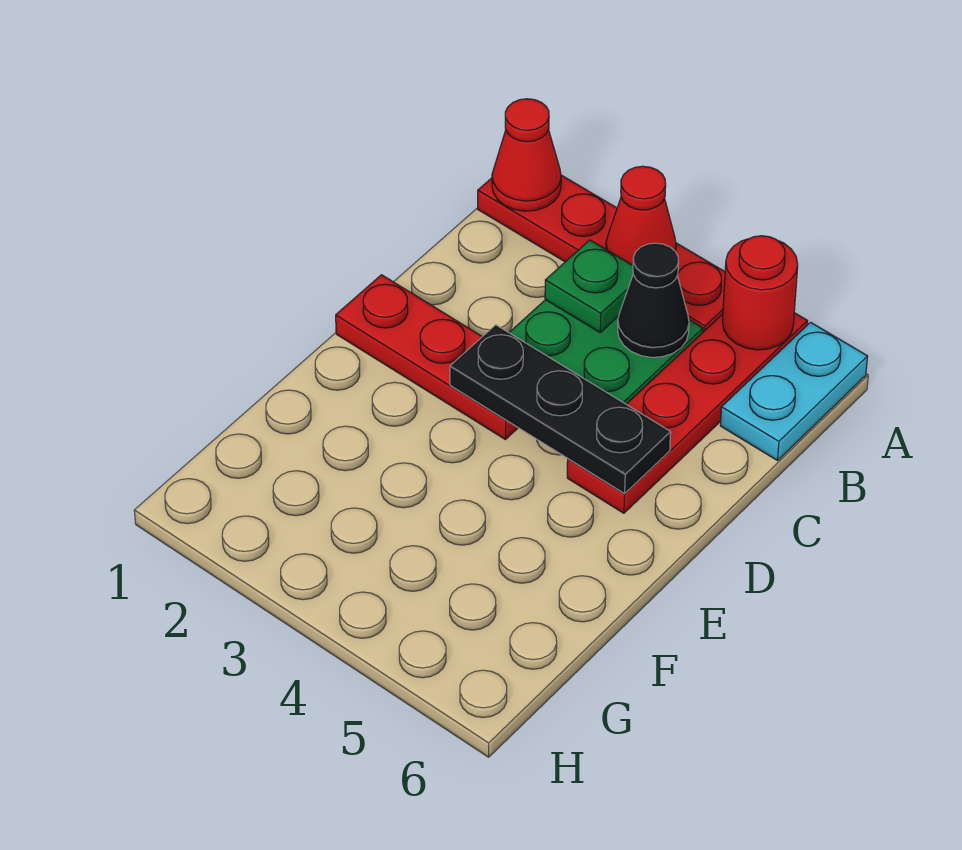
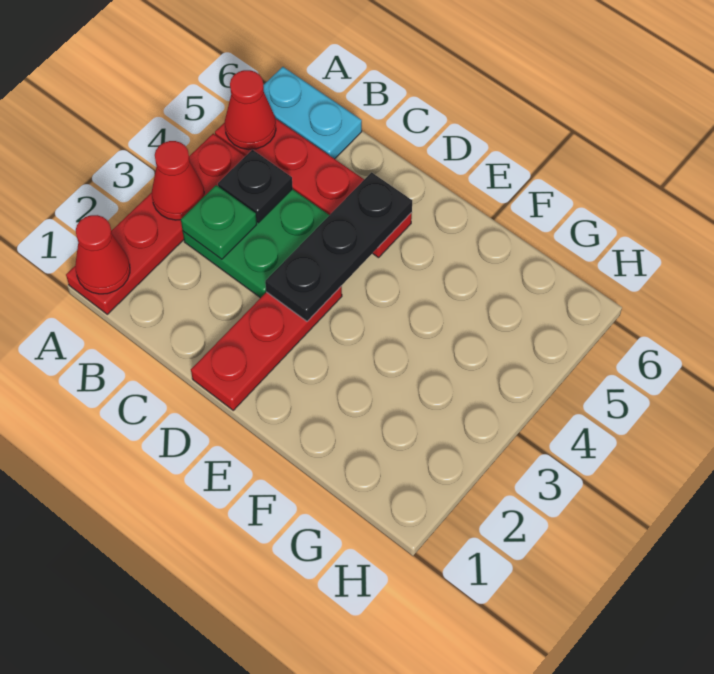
red round brick A5 level 2 -> red cone A5 level 2
black cone B4 level 2 -> black plate B4 level 2

